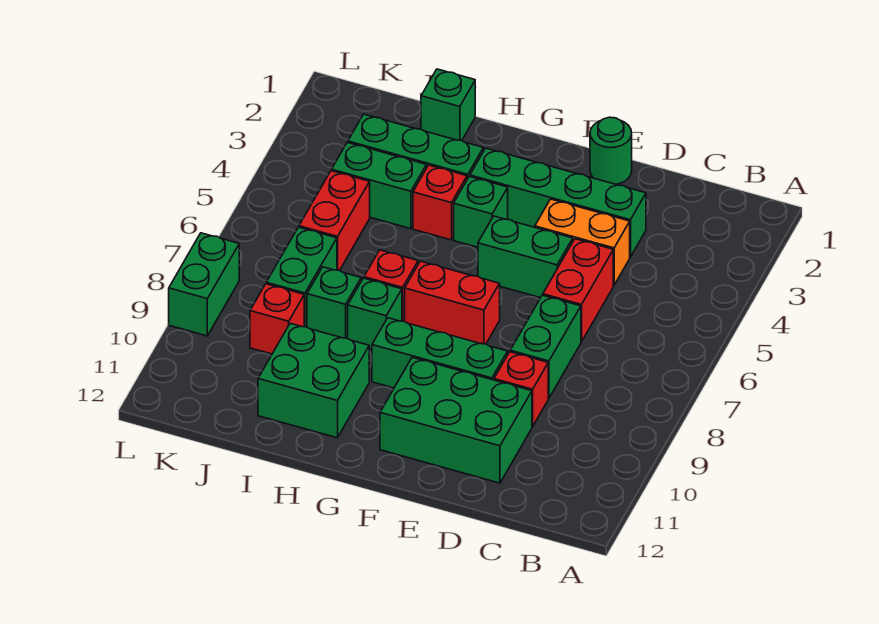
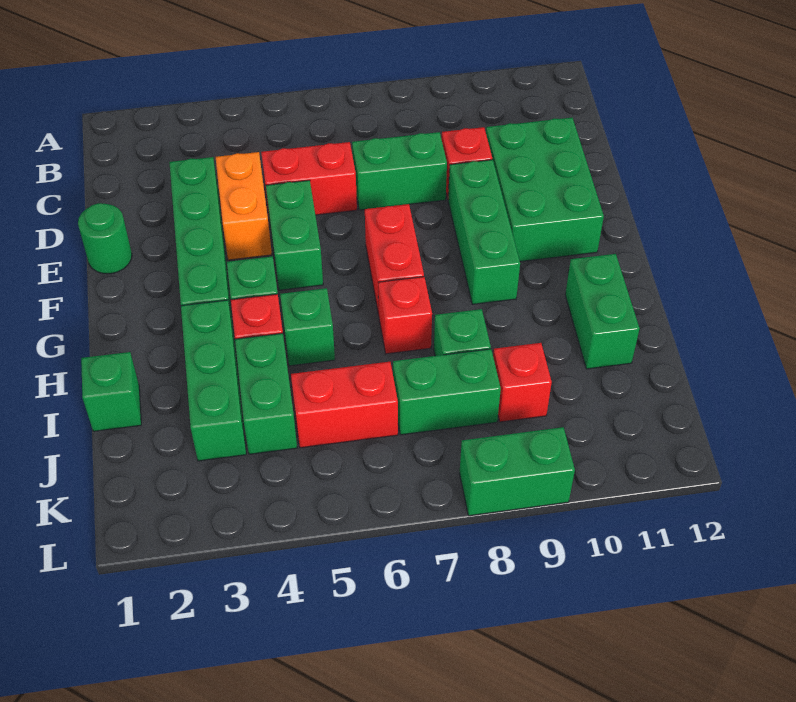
green brick H8 level 1 -> green brick H5 level 1
green brick H10:I11 level 1 -> green brick H11:I11 level 1

